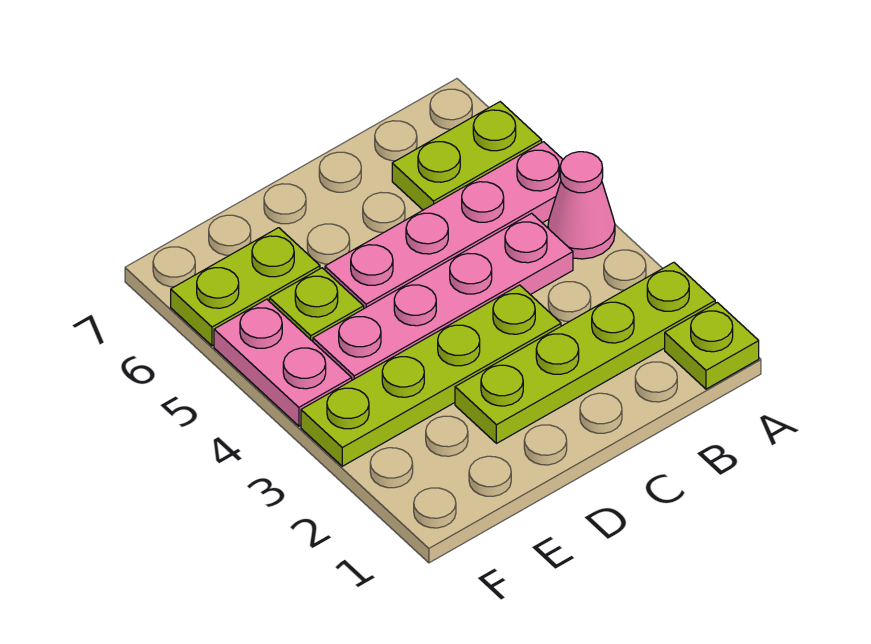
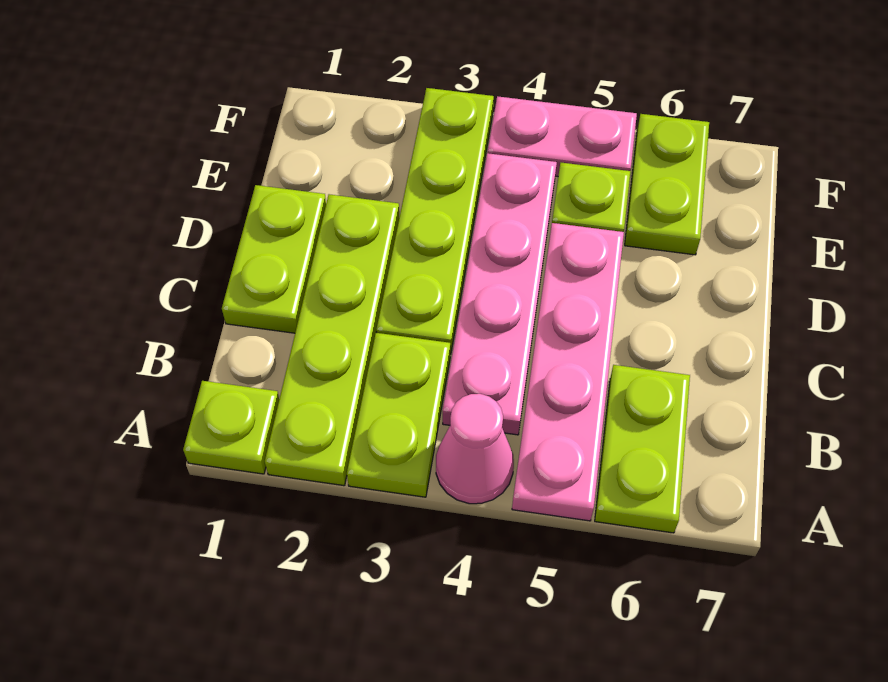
none -> lime plate A3:B3 level 1
none -> lime plate C1:D1 level 1

